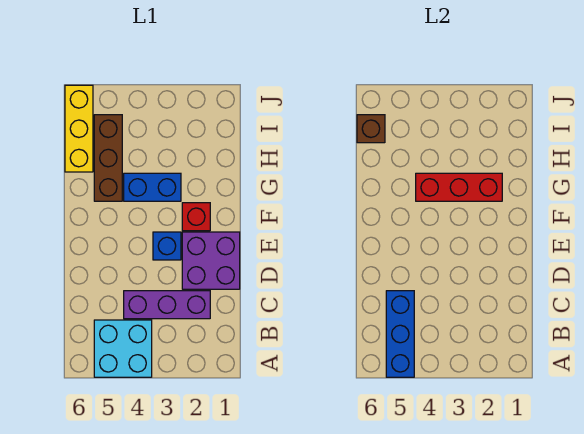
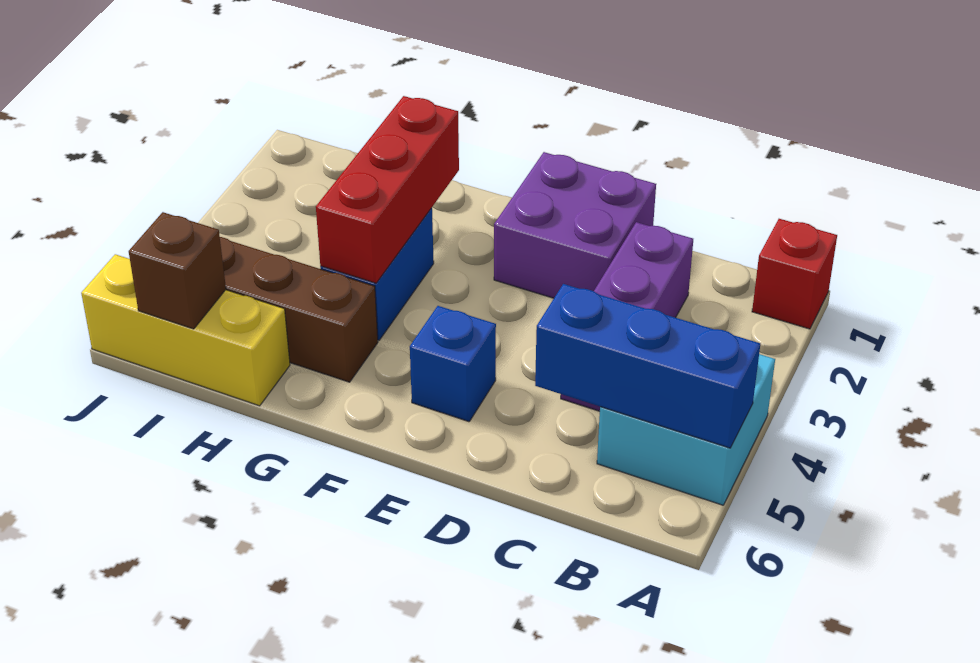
blue brick E3 level 1 -> blue brick E5 level 1
red brick F2 level 1 -> red brick A1 level 1

